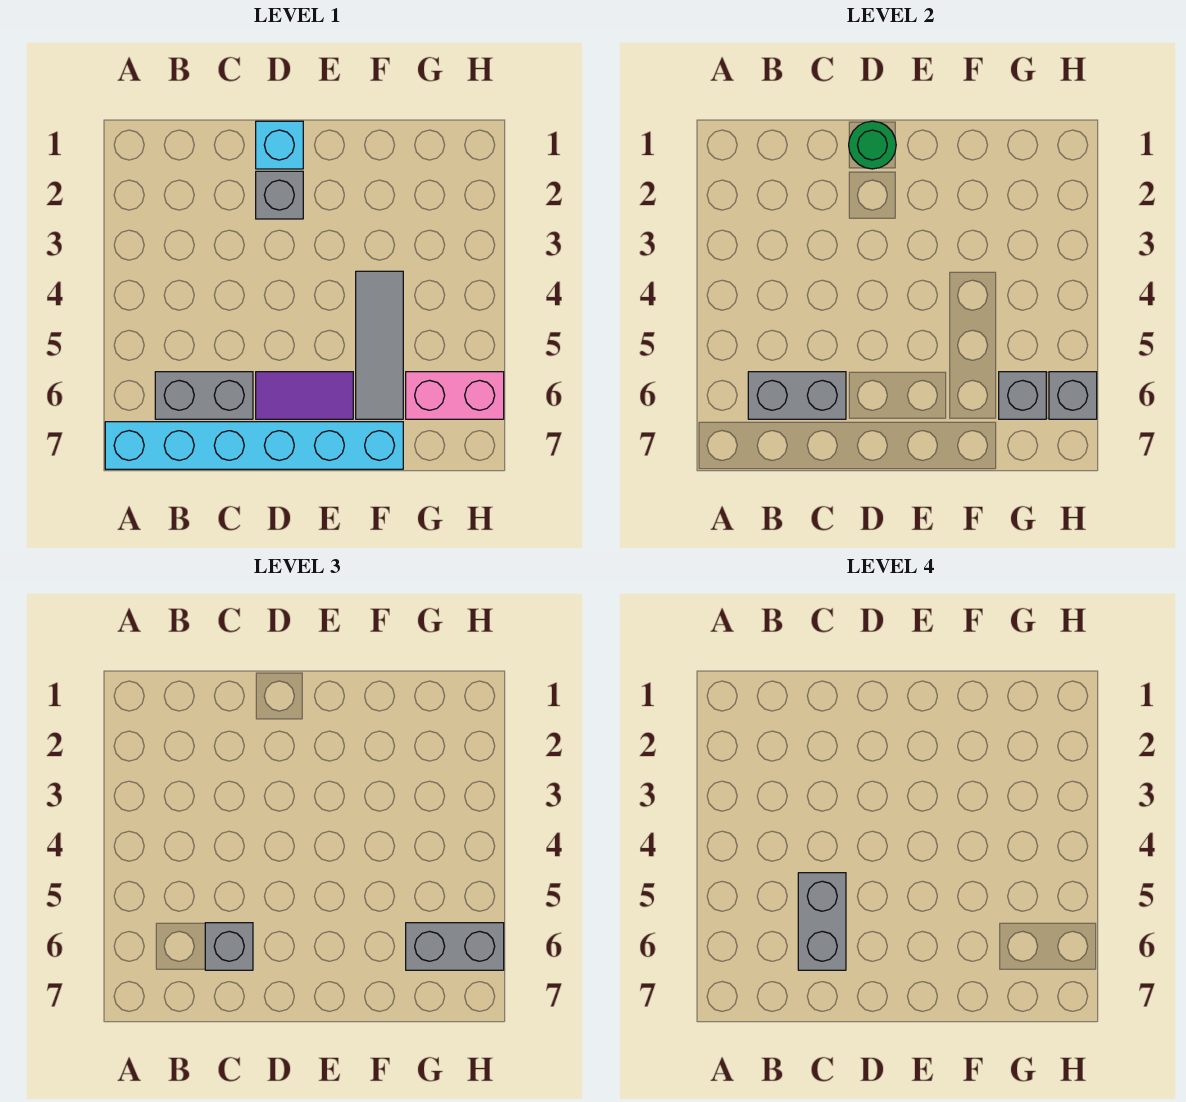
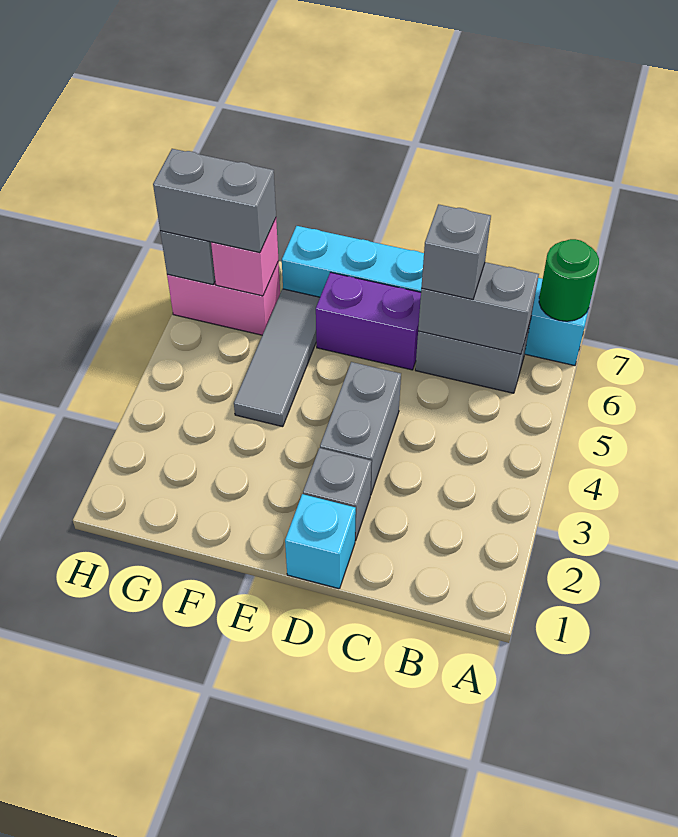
grey brick C5:C6 level 4 -> grey brick D3:D4 level 1
green round brick D1 level 2 -> green round brick A7 level 2
purple tile D6:E6 level 1 -> purple brick D6:E6 level 1
grey brick G6 level 2 -> pink brick G6 level 2

